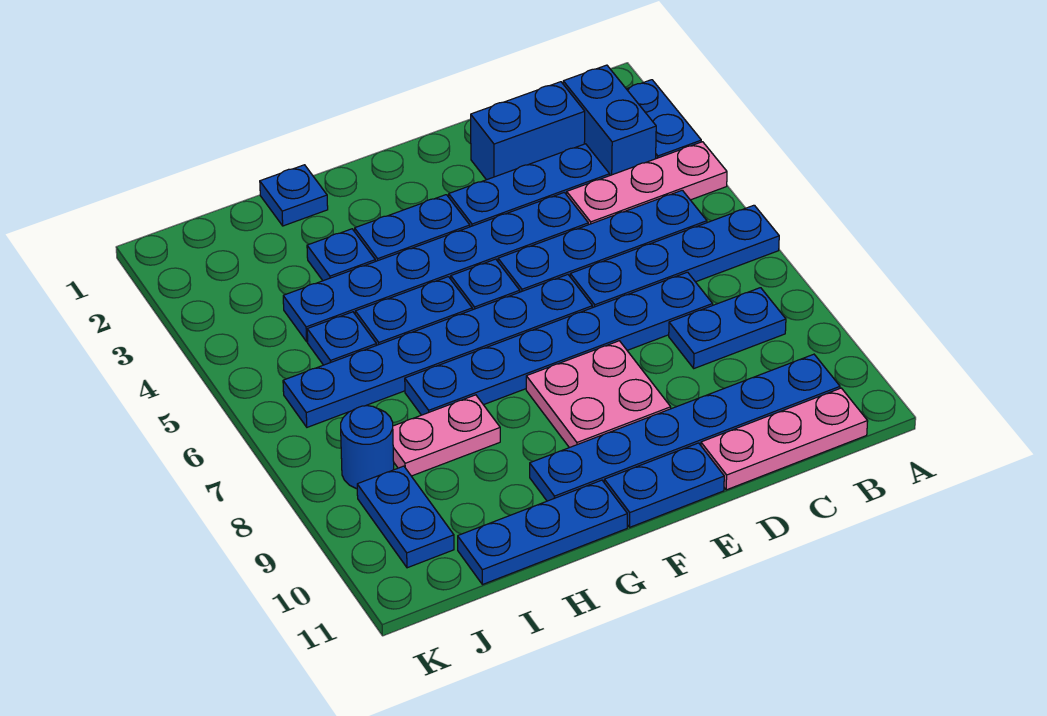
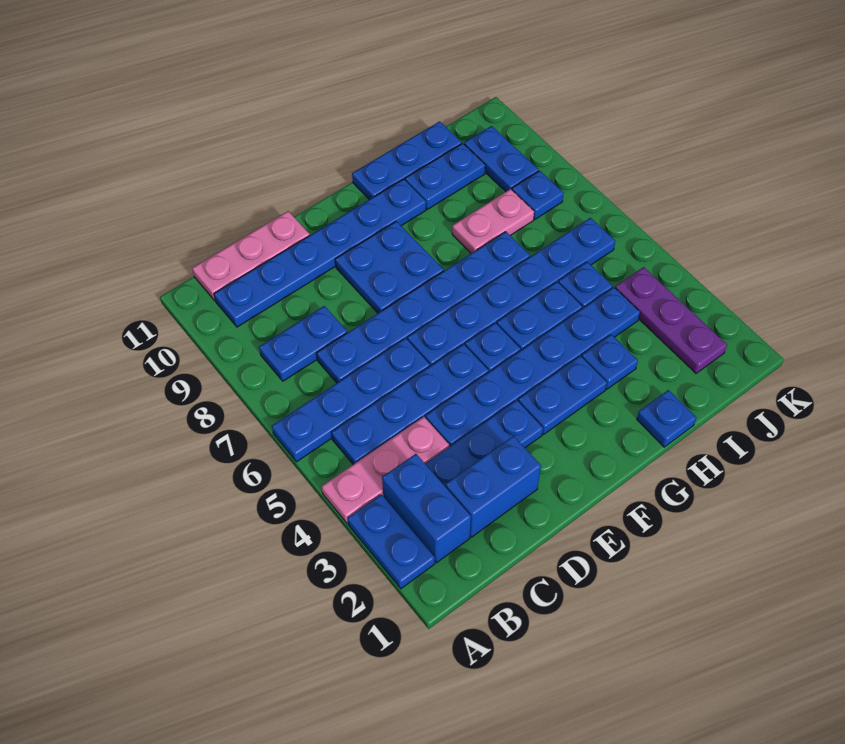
pink plate E8:F9 level 1 -> blue plate E8:F9 level 1
blue plate E11:F11 level 1 -> blue plate H10:I10 level 1
none -> purple plate J2:J4 level 1
blue round brick J8 level 1 -> blue plate J8 level 1

